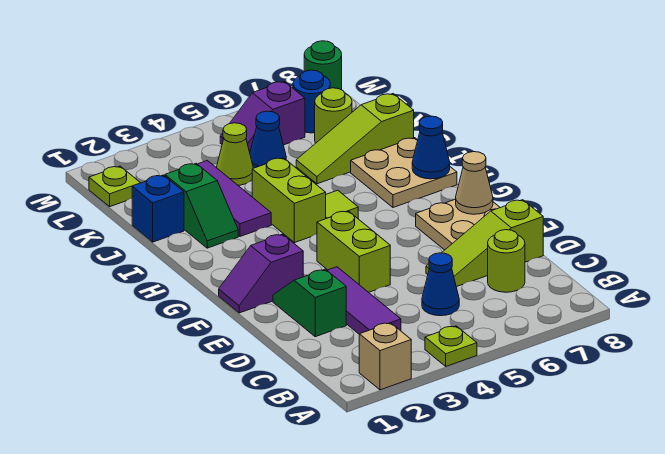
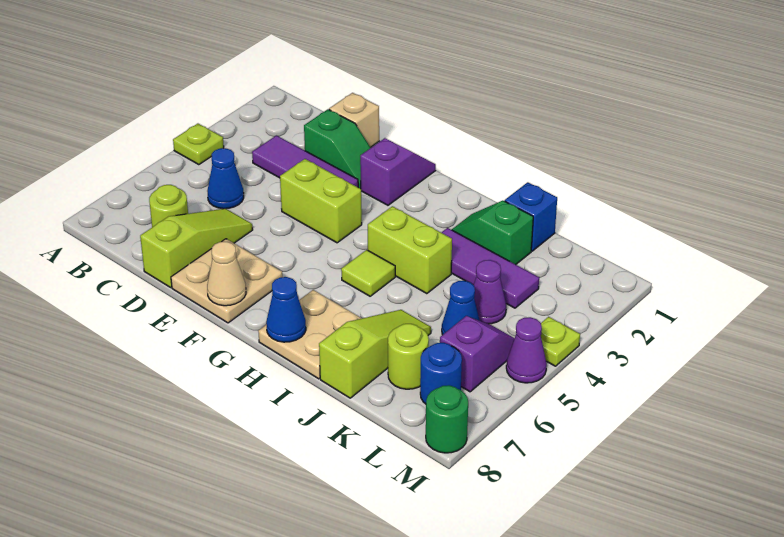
tan brick A2 level 1 -> tan brick D1 level 1
lime cone K4 level 1 -> purple cone K4 level 1
lime plate L1 level 1 -> lime plate M4 level 1
none -> purple cone M5 level 1

